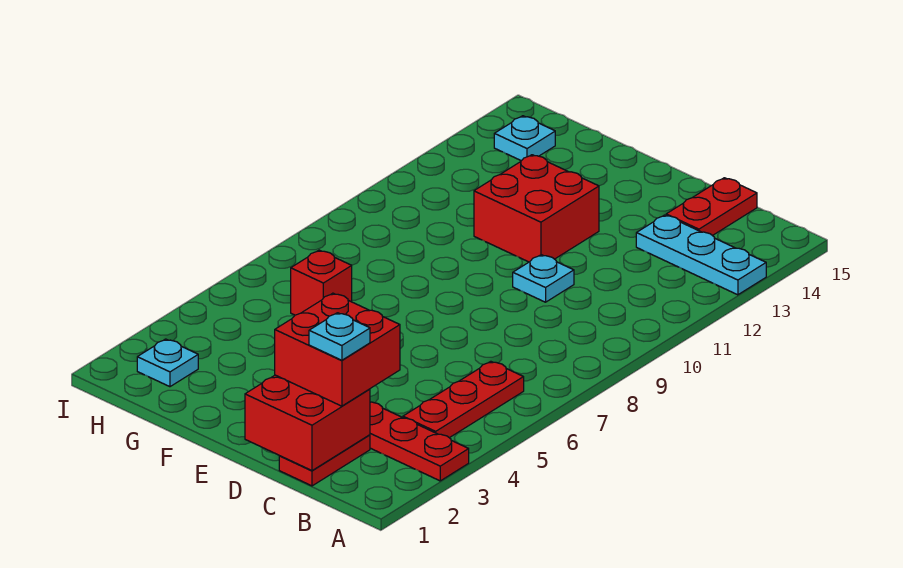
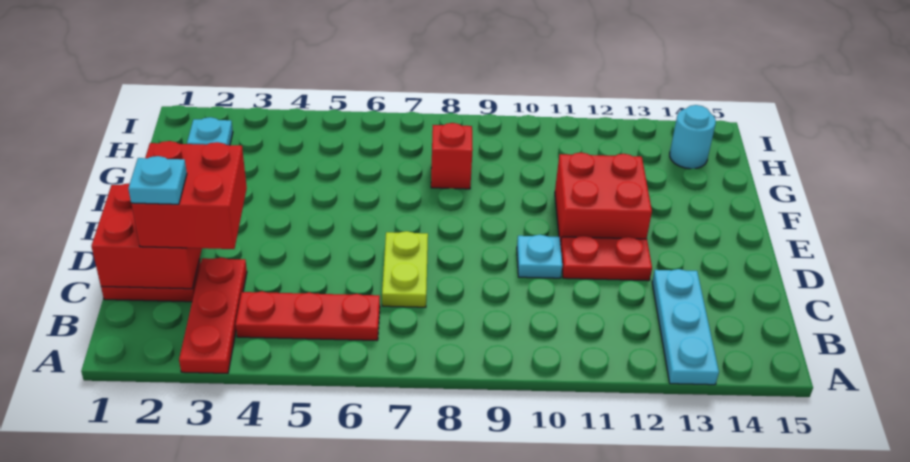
none -> lime plate C7:D7 level 1
red plate C14:C15 level 1 -> red plate D11:D12 level 1
red brick G6 level 1 -> red brick G8 level 1
cyan plate H14 level 1 -> cyan round brick H14 level 1

